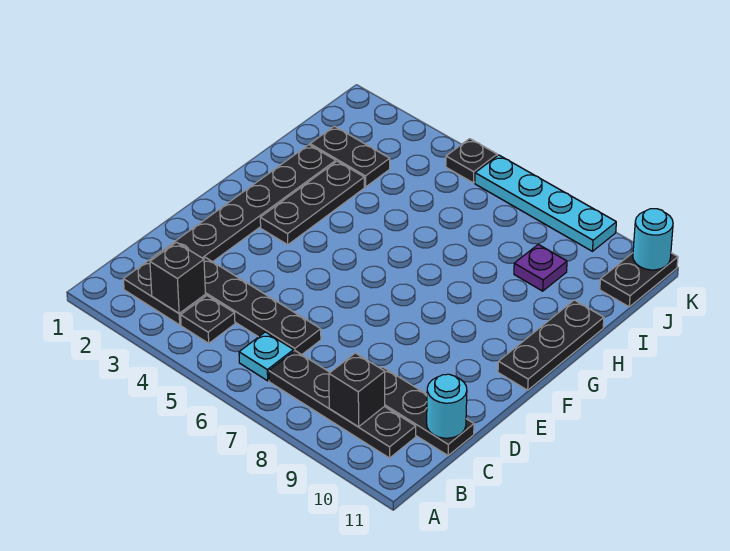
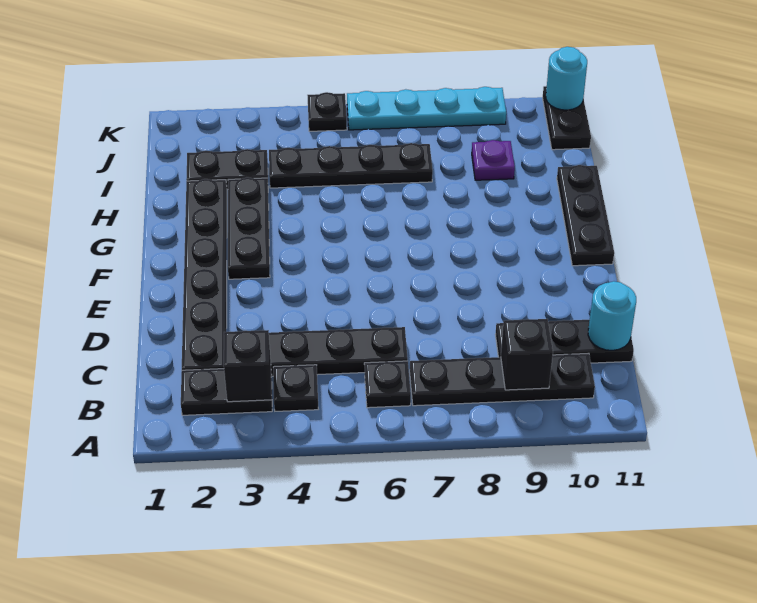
cyan plate B6 level 1 -> black plate B6 level 1
none -> black plate I4:I7 level 1

